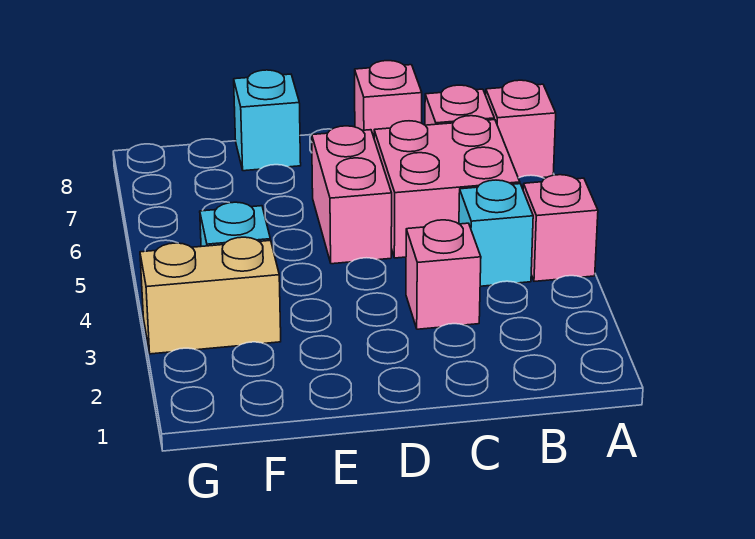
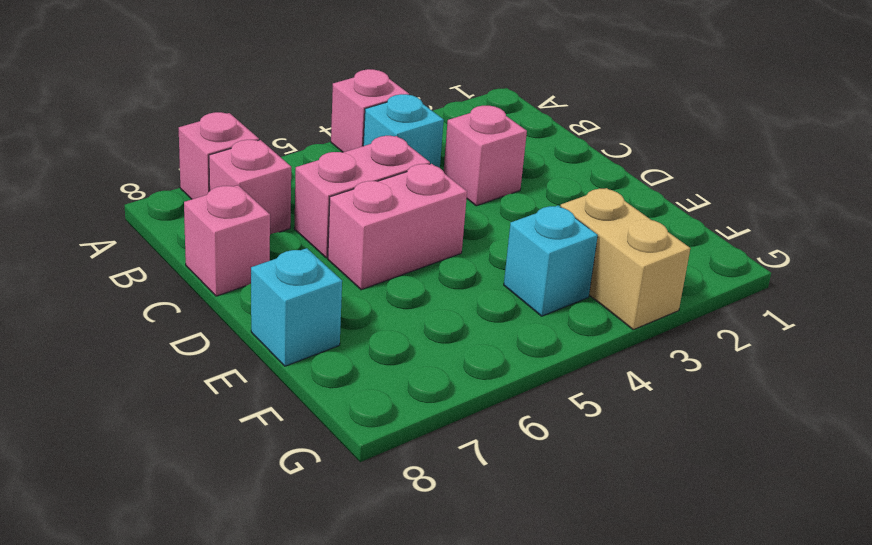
pink brick B5:C6 level 1 -> pink brick C5:C6 level 1

